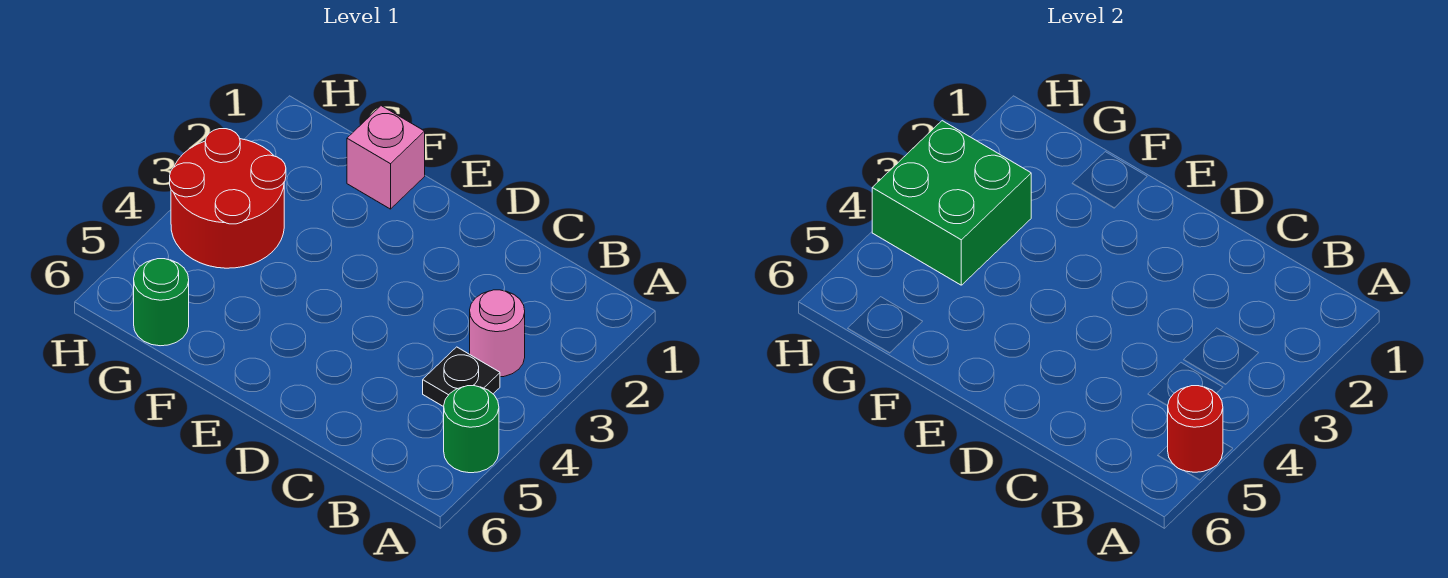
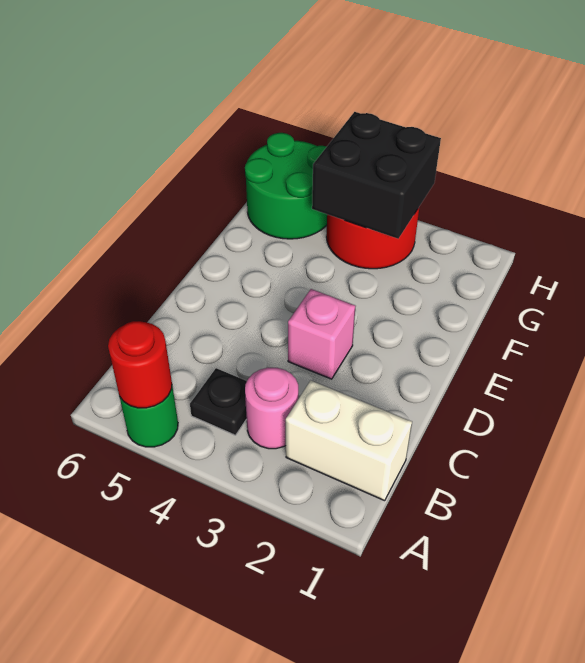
none -> white brick B1:B2 level 1
pink brick F1 level 1 -> pink brick D3 level 1
green brick G3:H4 level 2 -> black brick G3:H4 level 2
green round brick G6 level 1 -> green round brick G5:H6 level 1

